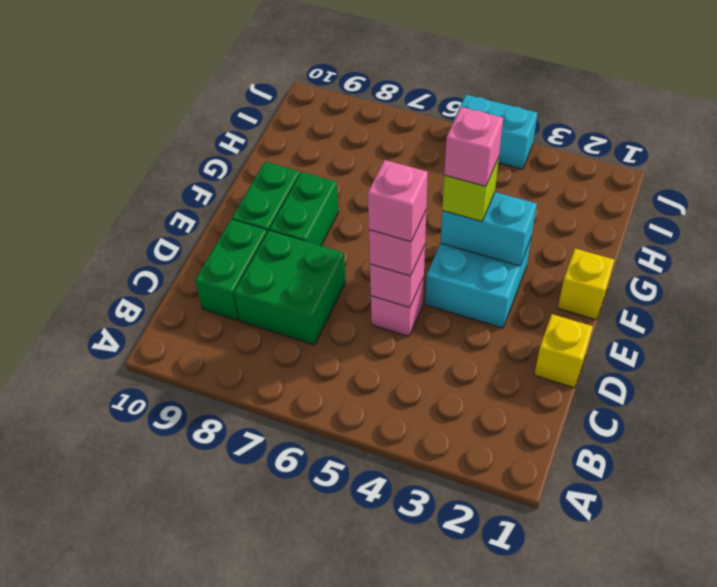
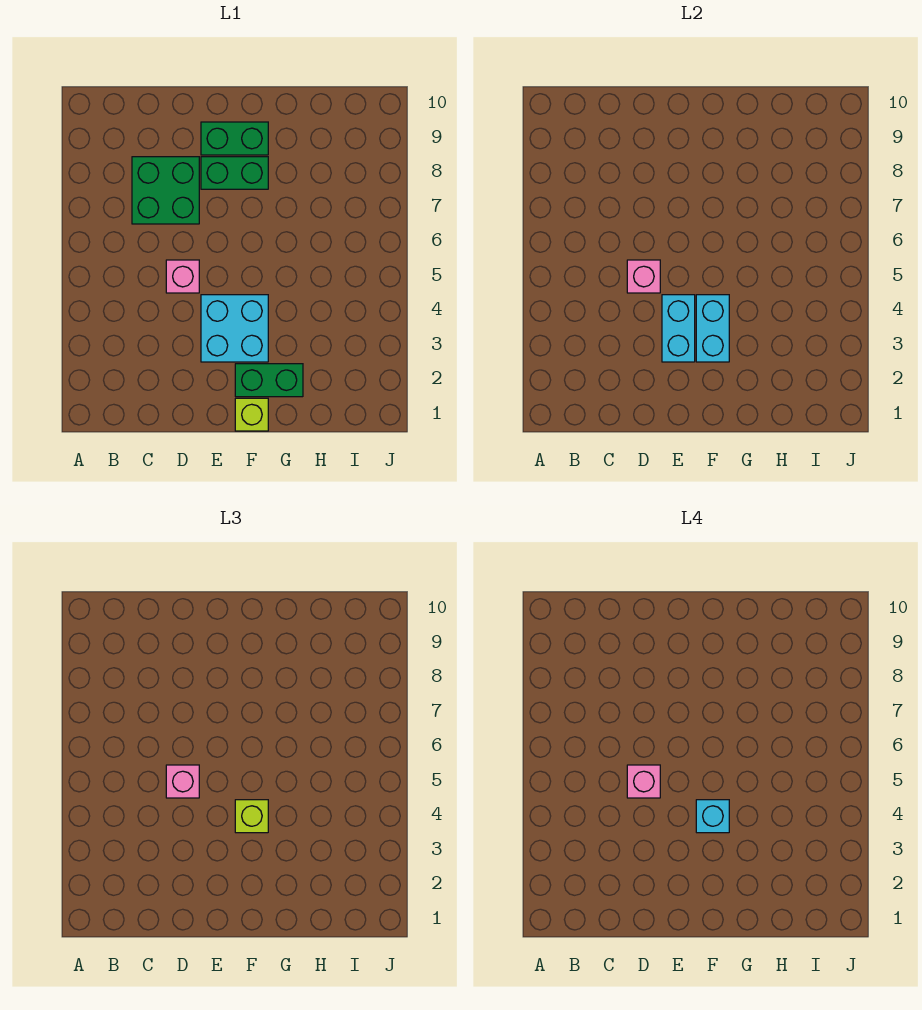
green brick C9:D9 level 1 -> green brick F2:G2 level 1
yellow brick D1 level 1 -> none
yellow brick F1 level 1 -> lime brick F1 level 1
pink brick F4 level 4 -> cyan brick F4 level 4
cyan brick J4:J5 level 1 -> cyan brick E3:E4 level 2

